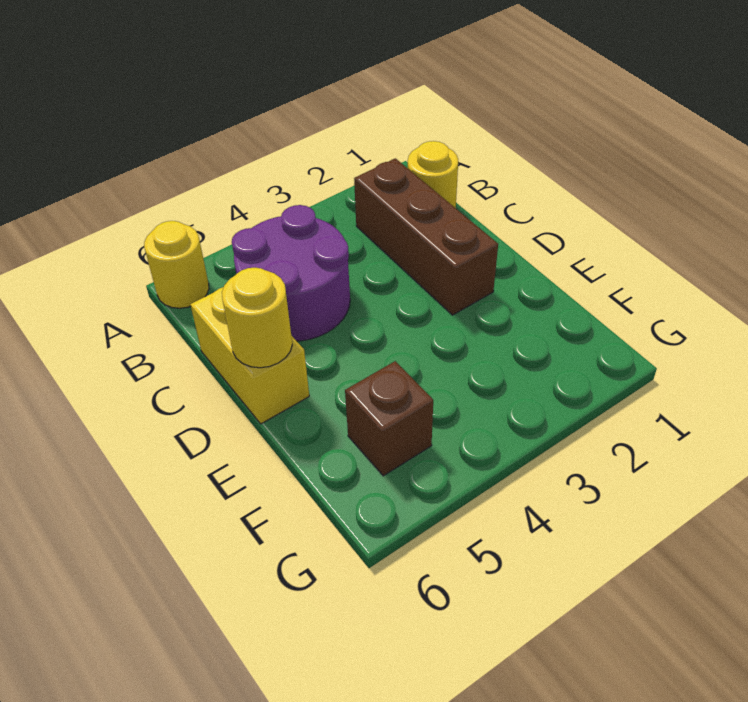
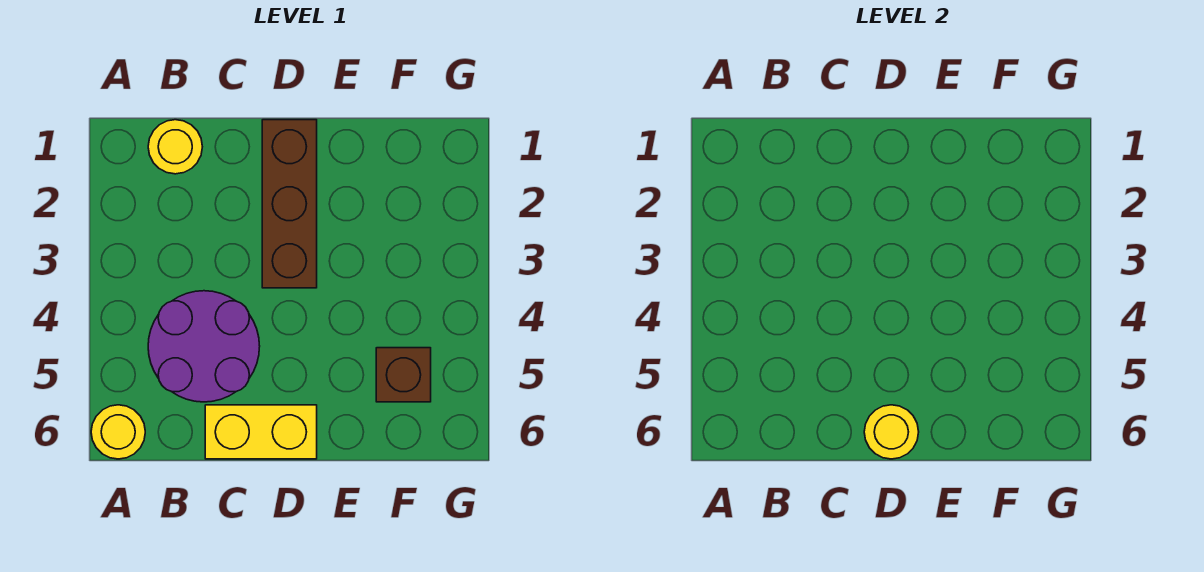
brown brick B2:D2 level 1 -> brown brick D1:D3 level 1

